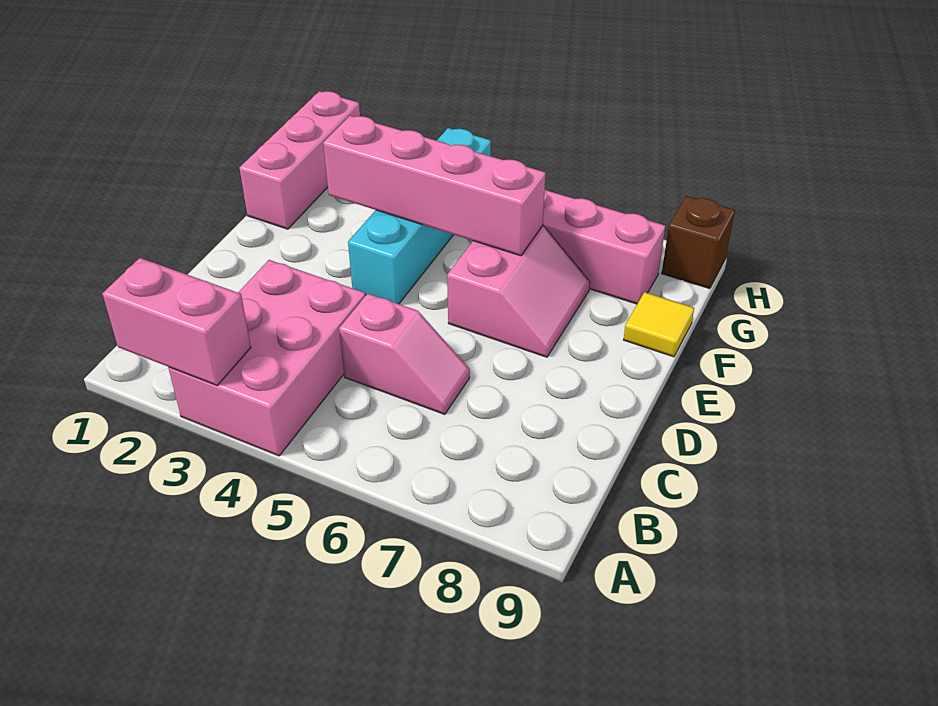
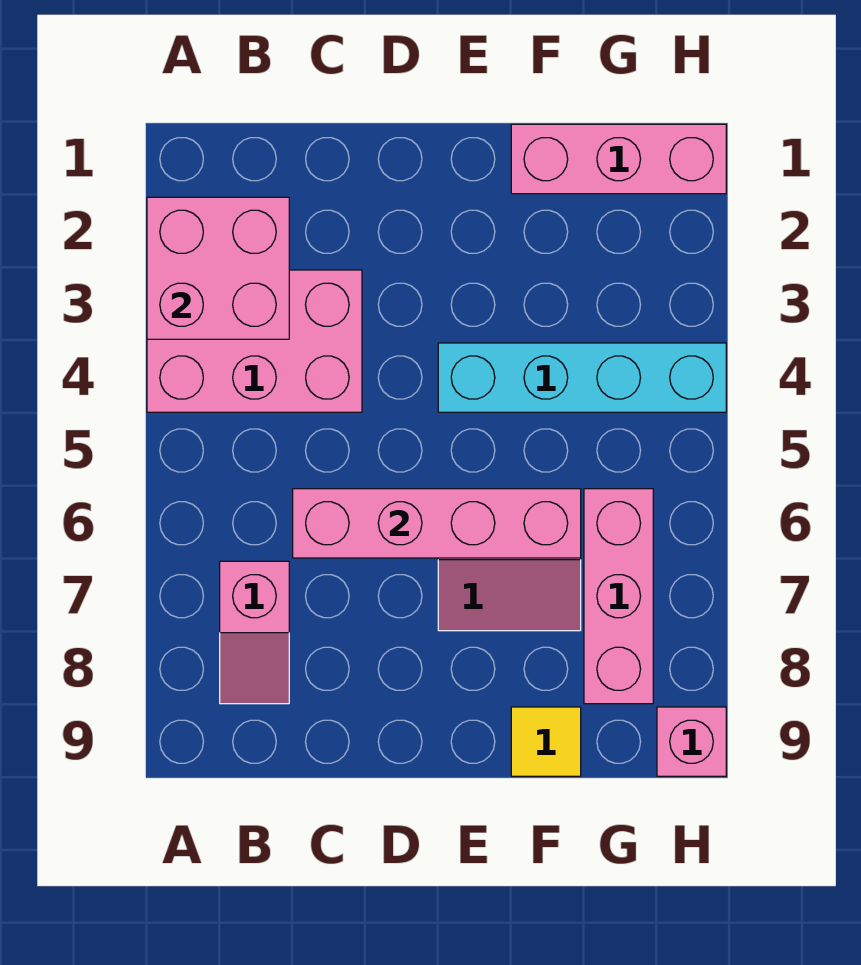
pink brick A2:A3 level 2 -> pink brick A2:B3 level 2
pink slope C5:C6 level 1 top 5 -> pink slope B7:B8 level 1 top 7
pink brick F3:F6 level 2 -> pink brick C6:F6 level 2
brown brick H9 level 1 -> pink brick H9 level 1

